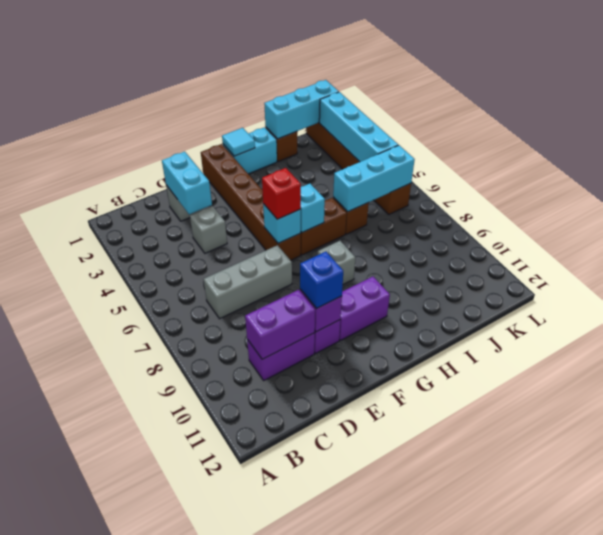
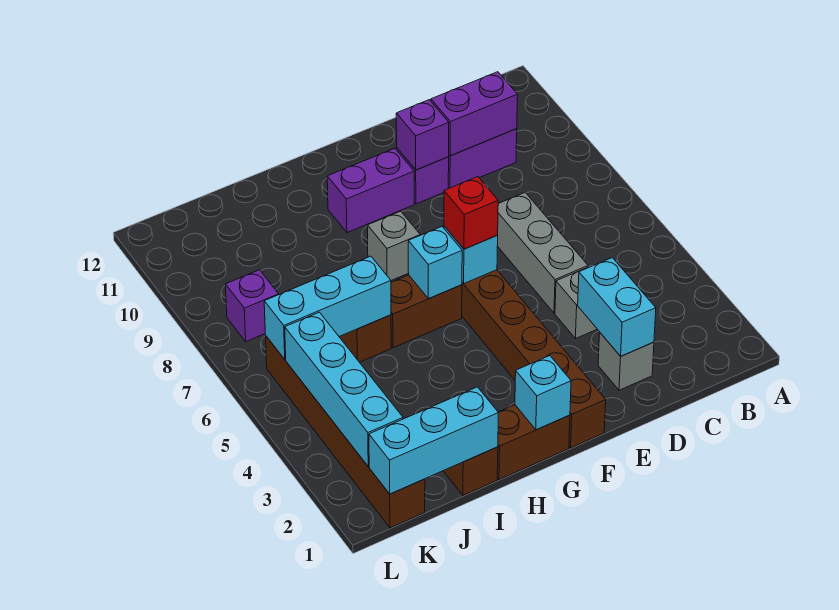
grey brick C7:E7 level 1 -> grey brick D5:D7 level 1
blue brick E10 level 3 -> none
cyan brick G1:H1 level 1 -> brown brick G1:H1 level 1
cyan tile G1 level 2 -> cyan brick G1 level 2
none -> purple brick K8 level 1

